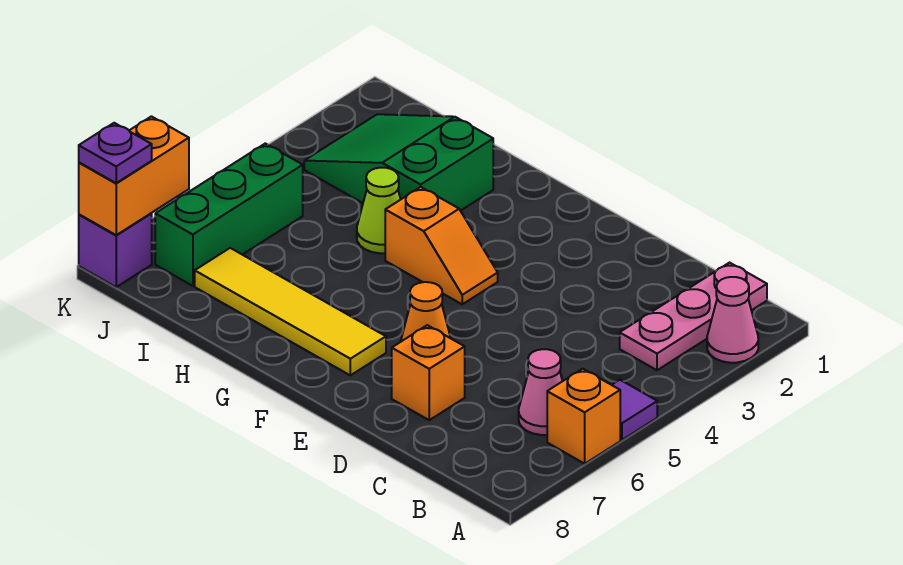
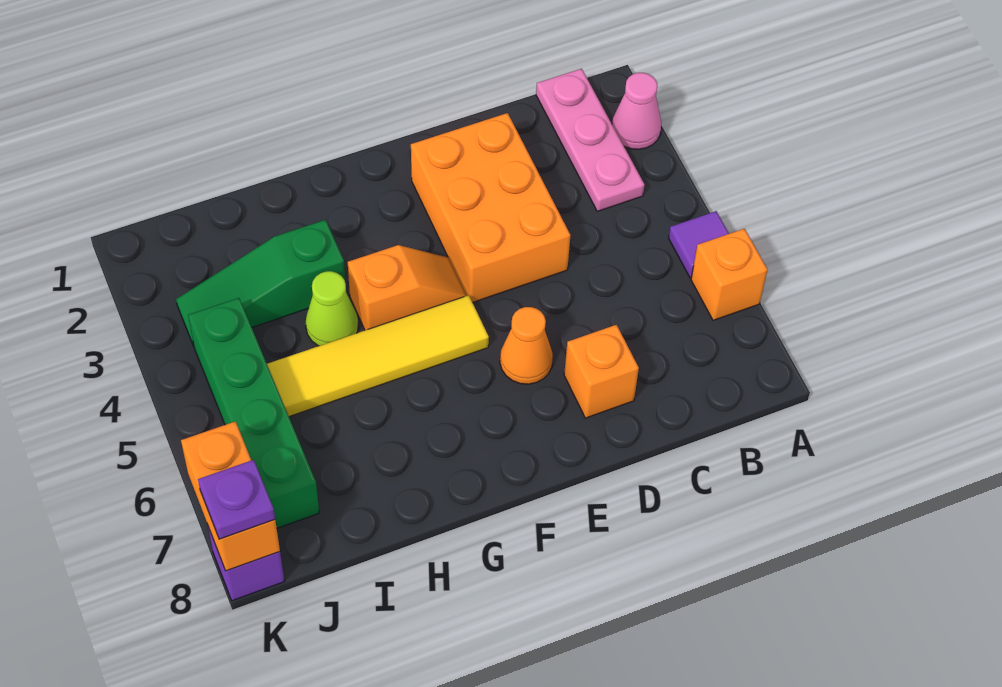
pink cone B6 level 1 -> none
none -> orange brick D2:E4 level 1
yellow tile F7:I7 level 1 -> yellow tile F5:I5 level 1
green slope H2:J3 level 1 top H -> green slope H3:J3 level 1 top H
green brick J5:J7 level 1 -> green brick J4:J7 level 1

